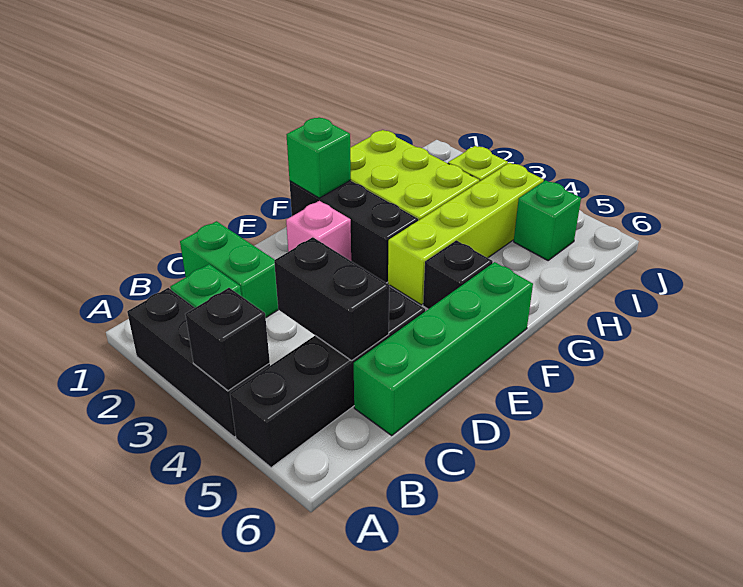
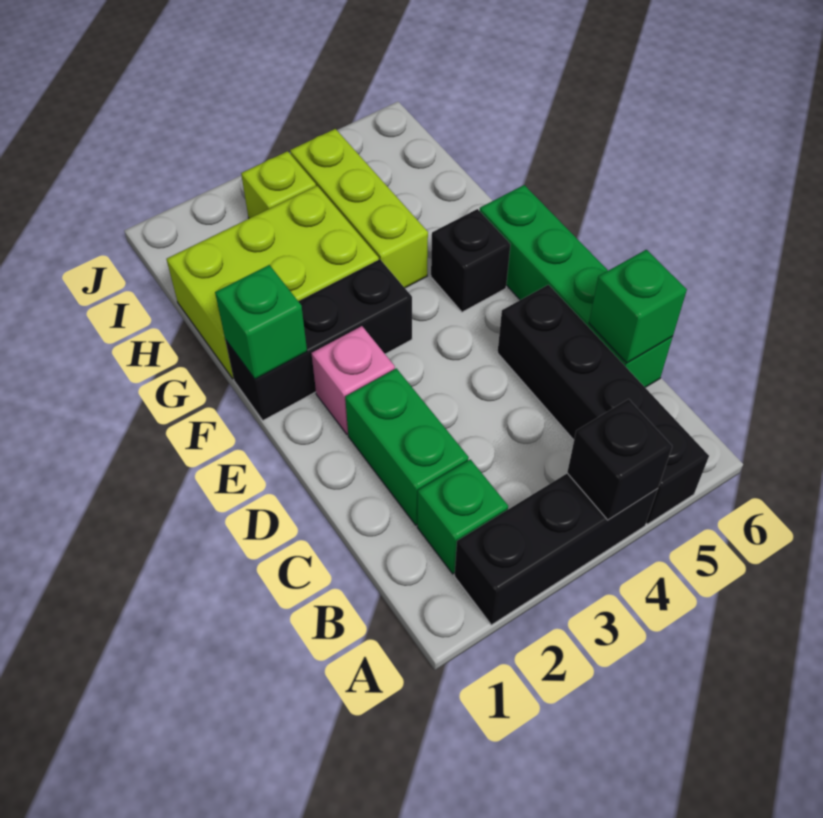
green brick C1:C2 level 1 -> green brick C2:D2 level 1
black brick C4:C5 level 2 -> none
lime brick F4:I4 level 1 -> lime brick G4:I4 level 1
green brick I5 level 1 -> green brick C6 level 2

